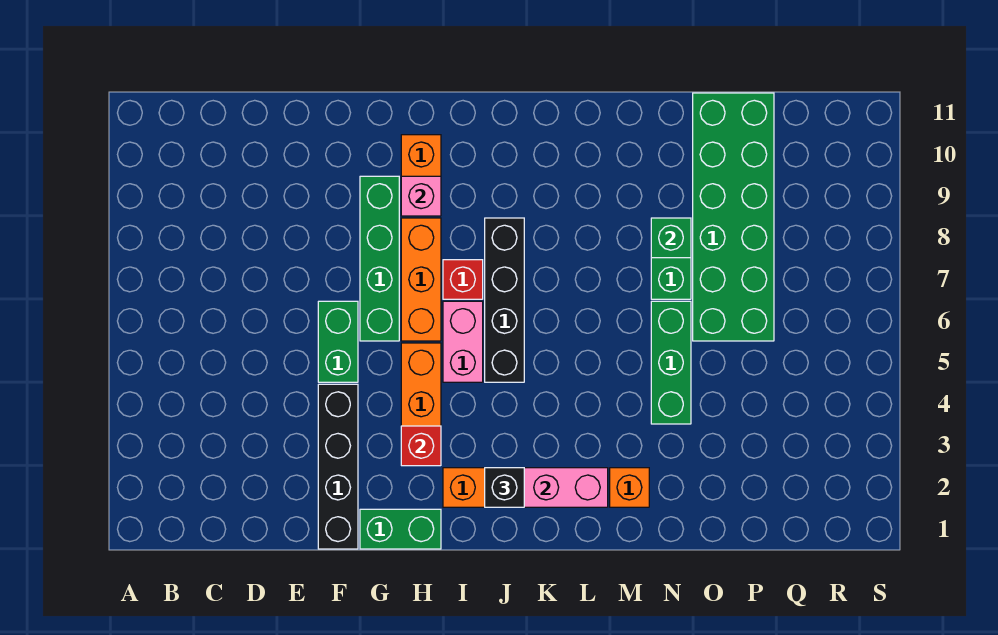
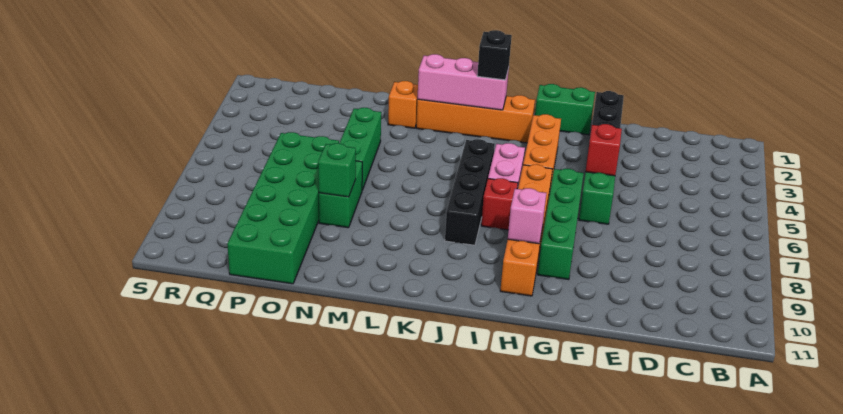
red brick H3 level 2 -> red brick F5 level 2

